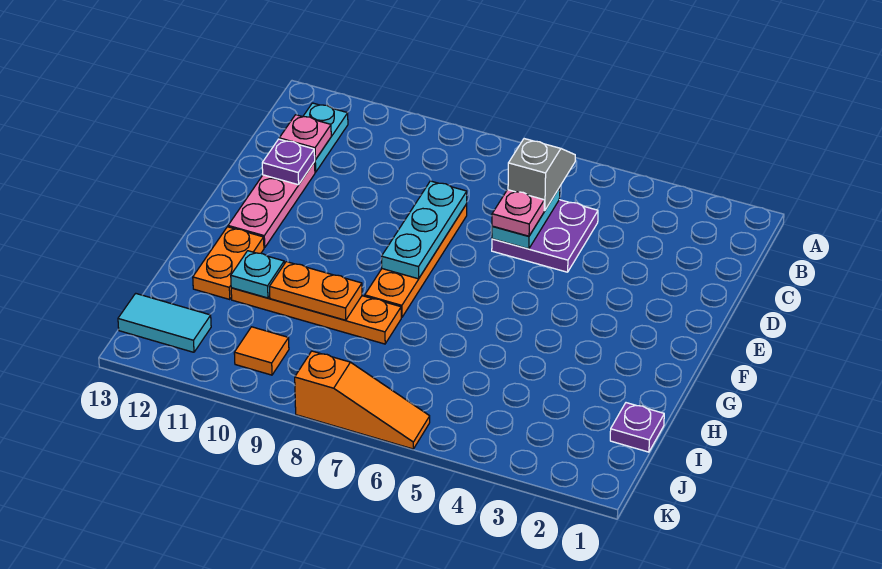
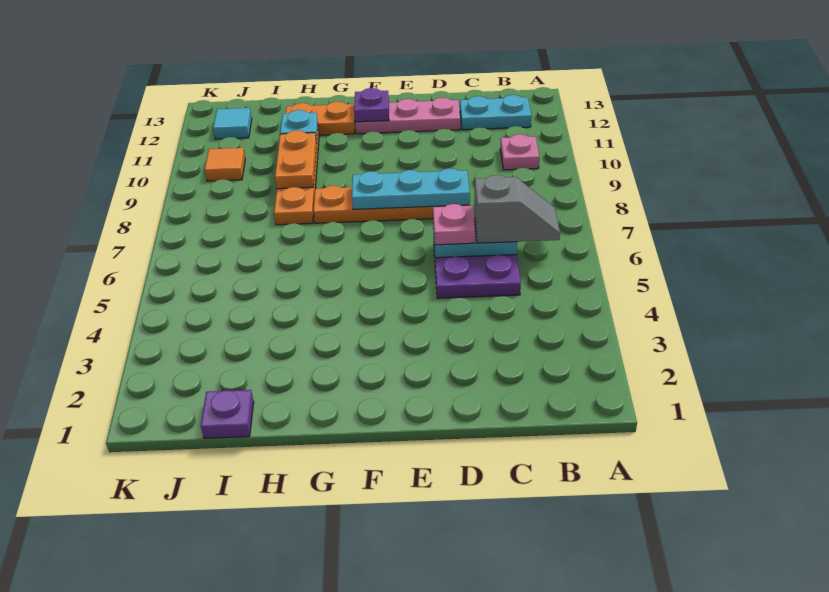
pink plate C12 level 2 -> pink plate B10 level 1
purple plate D12 level 2 -> purple plate F12 level 2
cyan tile J12:J13 level 1 -> cyan tile J12 level 1
orange slope K6:K8 level 1 top 8 -> none

